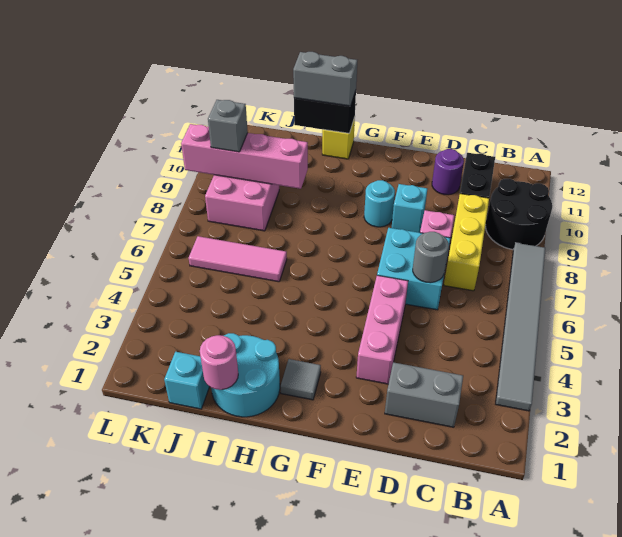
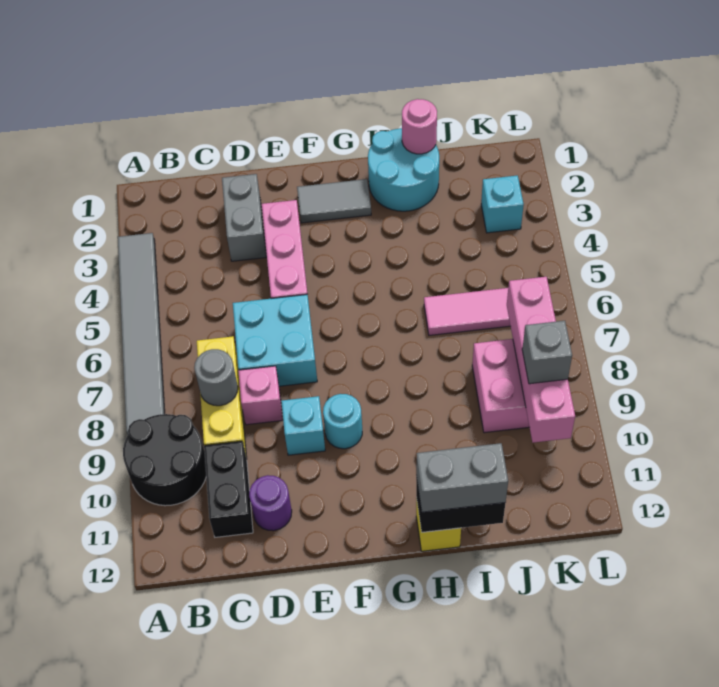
grey brick C2:D2 level 1 -> grey brick D2:D3 level 1
grey round brick D6 level 2 -> grey round brick C8 level 2
grey tile G2 level 1 -> grey tile F2:G2 level 1
pink brick I9:L9 level 2 -> pink brick K7:K10 level 2
cyan brick J1 level 1 -> cyan brick K3 level 1

